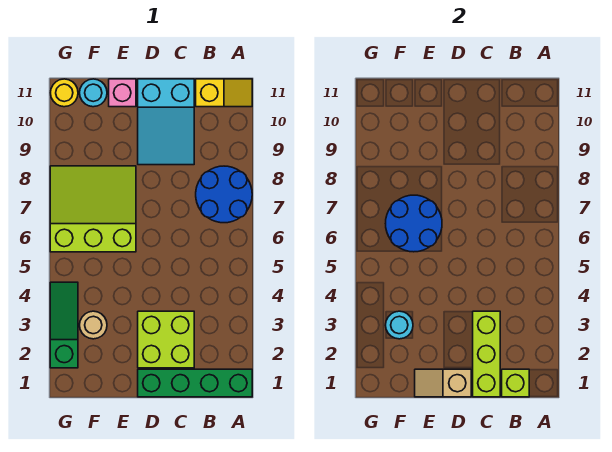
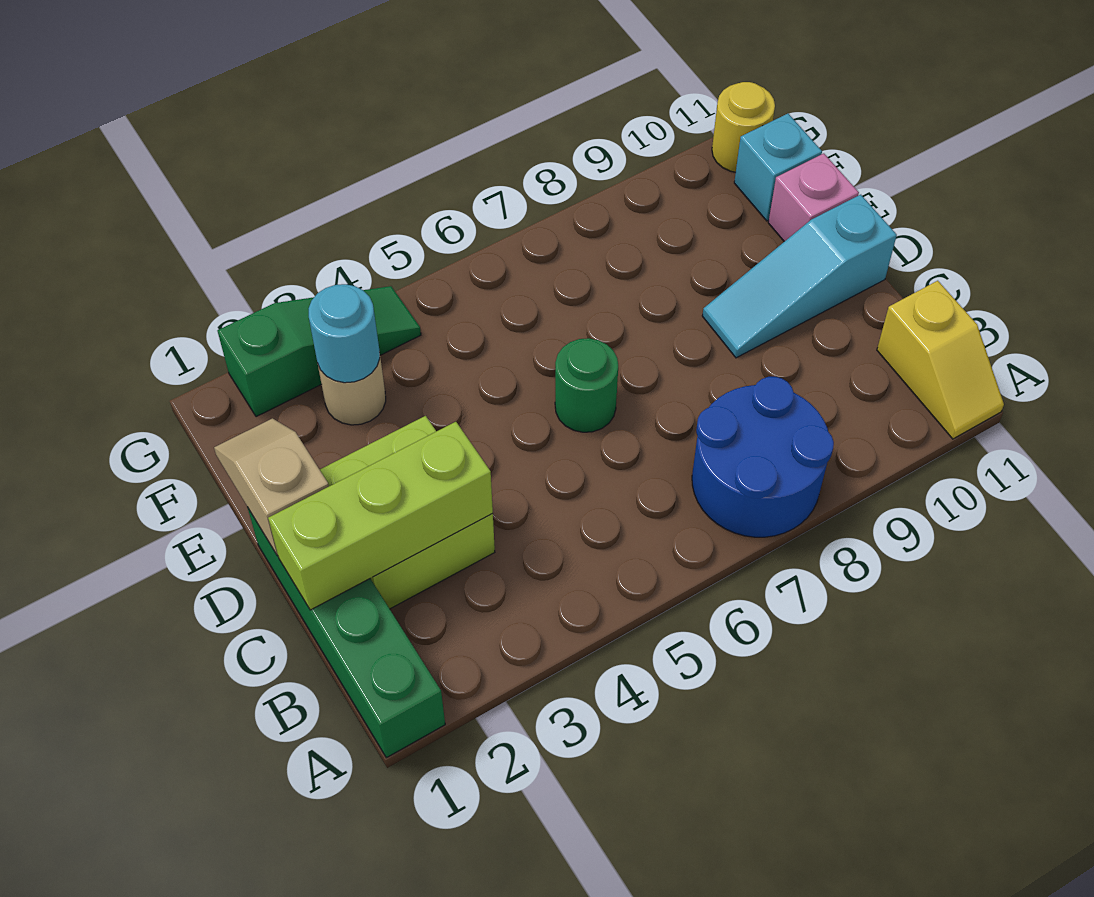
lime brick B1 level 2 -> none
cyan slope C9:D11 level 1 top 11 -> cyan slope D9:D11 level 1 top 11
none -> green round brick D6 level 1
lime slope E6:G8 level 1 top 6 -> none
blue round brick E6:F7 level 2 -> none
cyan round brick F11 level 1 -> cyan brick F11 level 1

